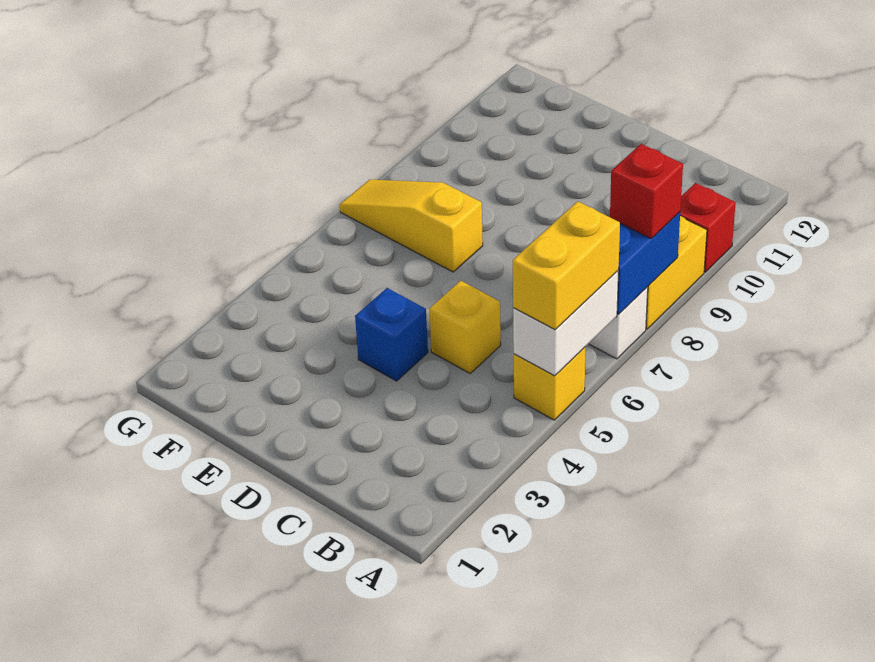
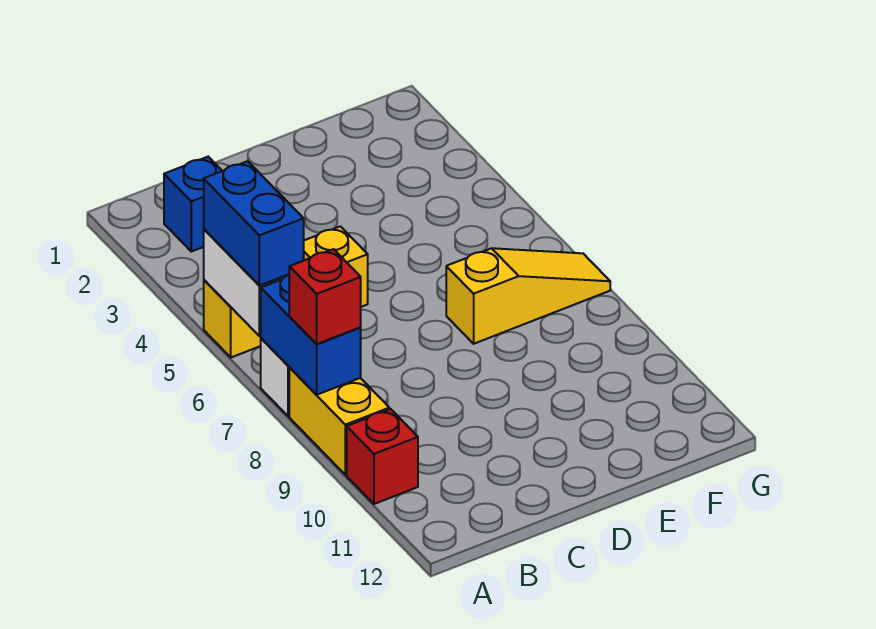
yellow brick A5:A6 level 3 -> blue brick A5:A6 level 3
blue brick D4 level 1 -> blue brick B2 level 1

